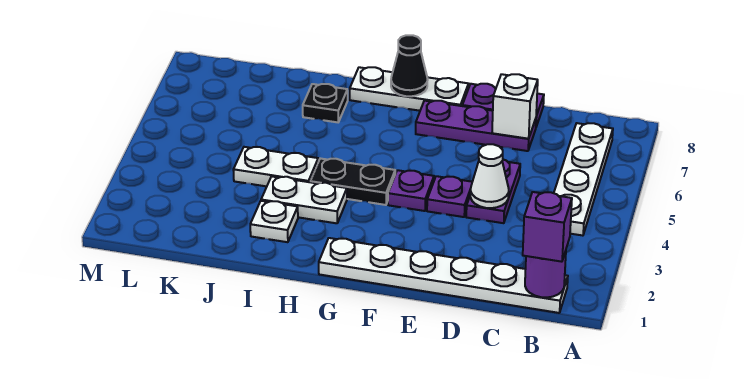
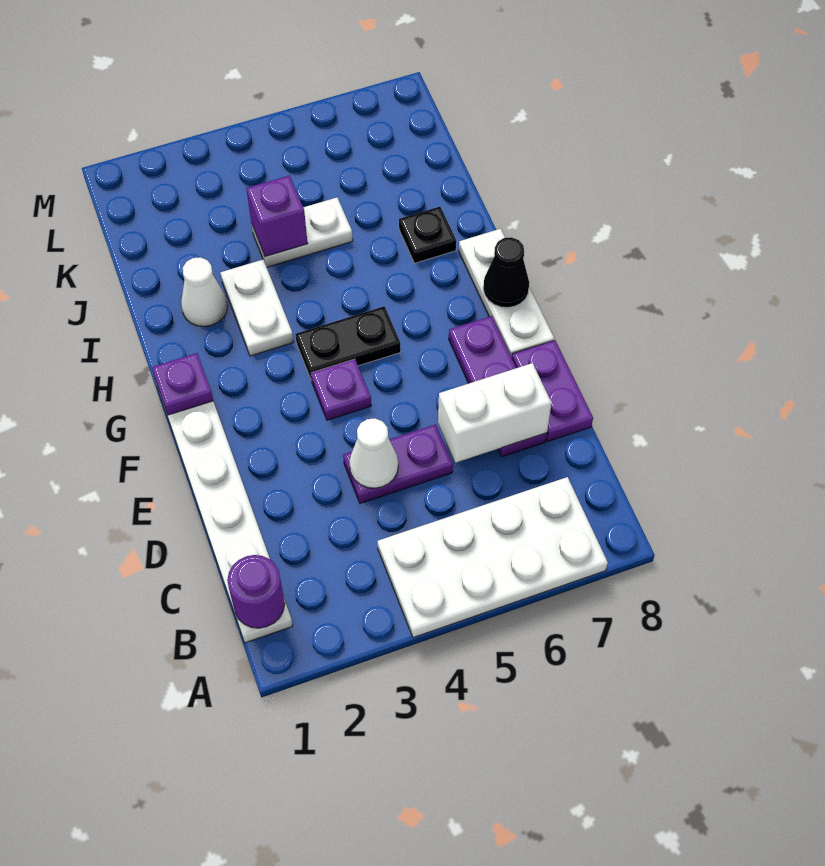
purple brick B1 level 3 -> purple brick J4 level 2
white plate B4:B7 level 1 -> white plate A4:B7 level 1
white brick D7 level 2 -> white brick D6:D7 level 2
purple plate E4 level 1 -> purple plate G1 level 2
black plate G4:H4 level 1 -> black plate G4:G5 level 1
white plate I2 level 1 -> white cone I2 level 1
white plate I4:J4 level 1 -> white plate J4:J5 level 1

